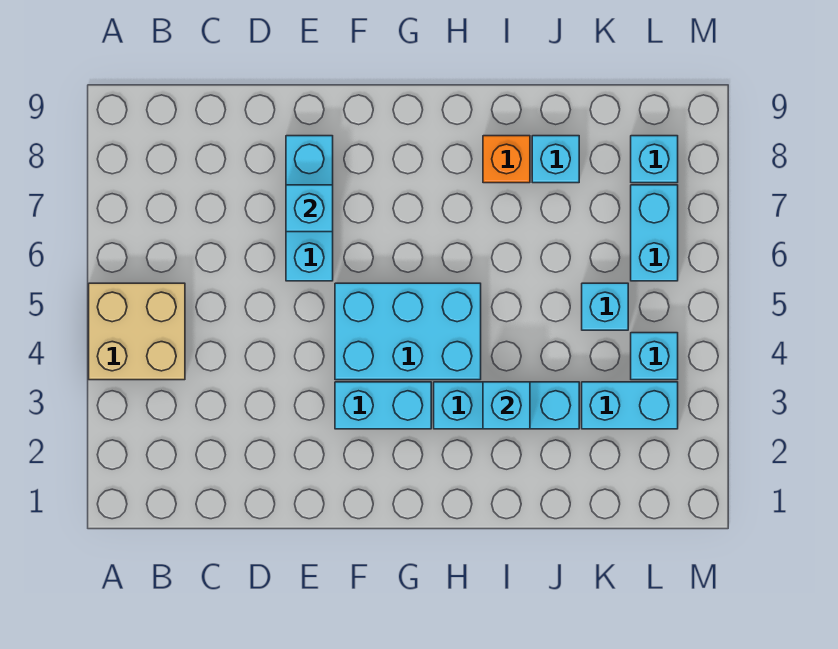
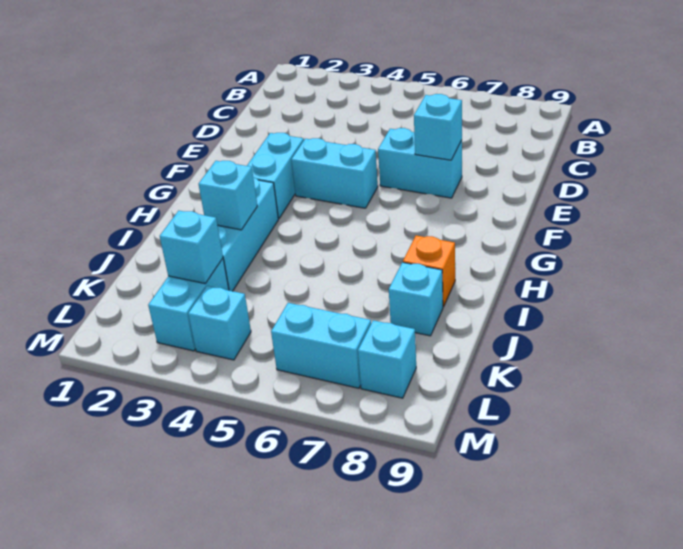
tan brick A4:B5 level 1 -> none
cyan brick E6:E8 level 1 -> cyan brick E6:E7 level 1
cyan brick F4:H5 level 1 -> cyan brick F4:F5 level 1
cyan brick K5 level 1 -> cyan brick K3 level 2

